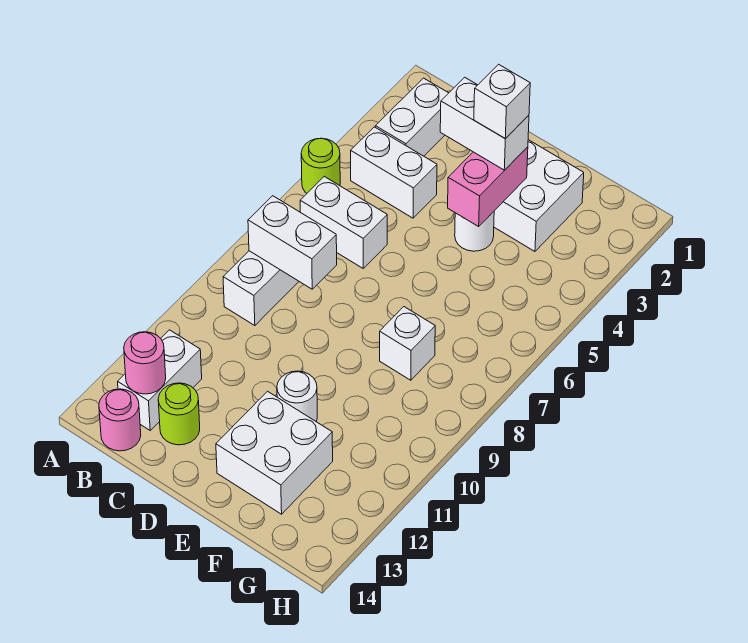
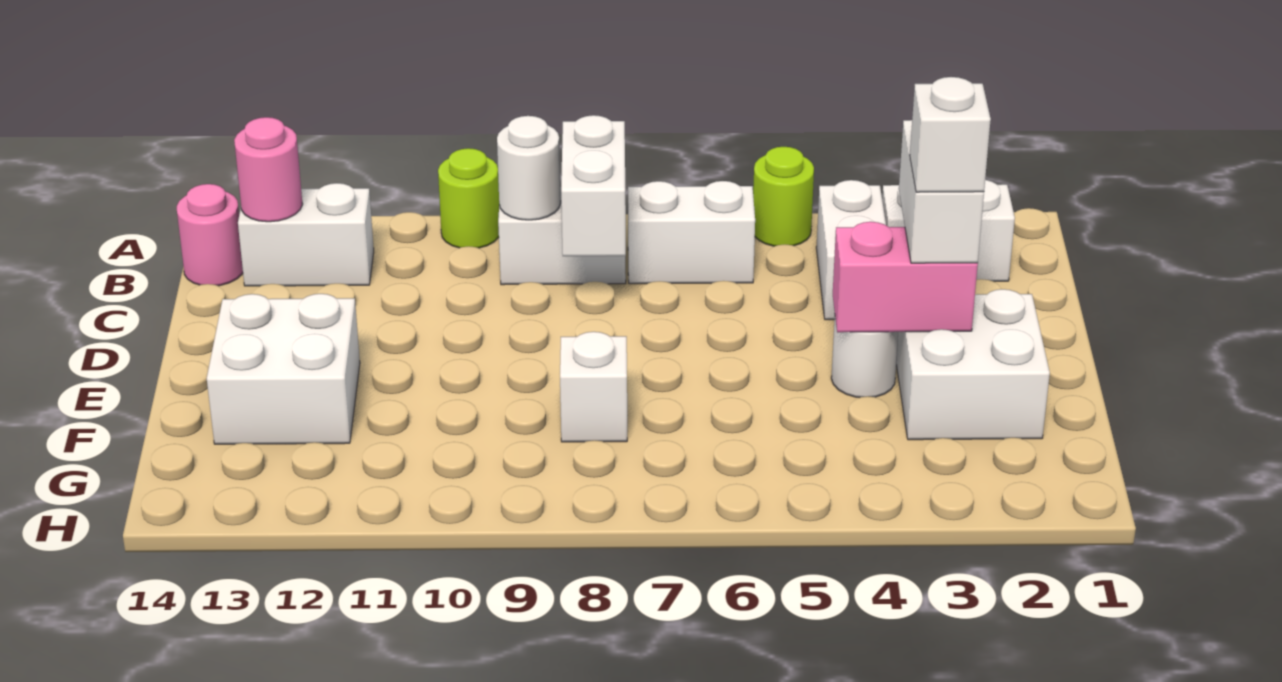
white brick B6:C6 level 1 -> white brick B6:B7 level 1
lime round brick C13 level 1 -> lime round brick A10 level 1
white round brick E11 level 1 -> white round brick B9 level 2

